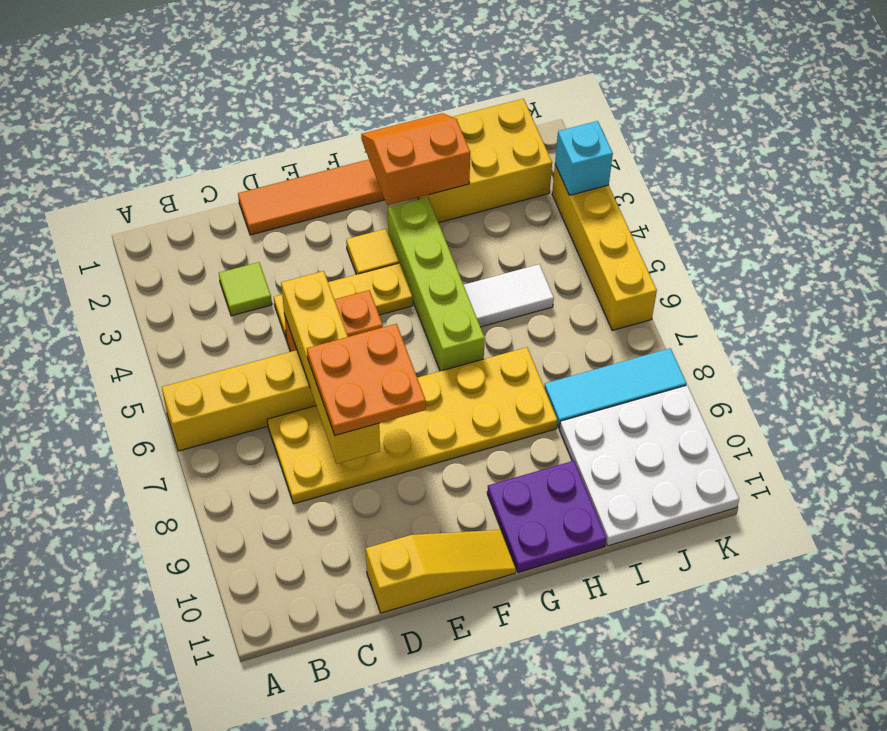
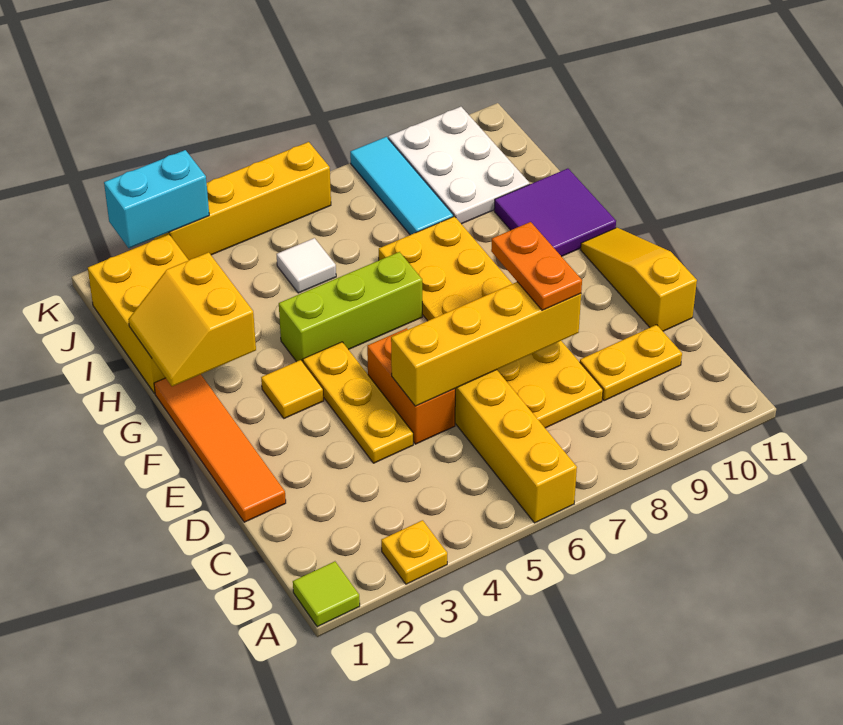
none -> yellow plate A3 level 1
lime tile C3 level 1 -> lime tile A1 level 1
none -> yellow plate C9:C10 level 1
orange plate D7:E8 level 3 -> orange plate D8:E8 level 3
orange slope G1:H2 level 2 top 2 -> yellow slope G1:H2 level 2 top 2
lime brick G3:G6 level 1 -> lime brick G4:G6 level 1
purple plate G10:H11 level 1 -> purple tile G10:H11 level 1
white tile H5:I5 level 1 -> white tile I5 level 1
white plate I9:K11 level 1 -> white plate I9:K10 level 1
cyan brick K3 level 2 -> cyan brick K2:K3 level 2

